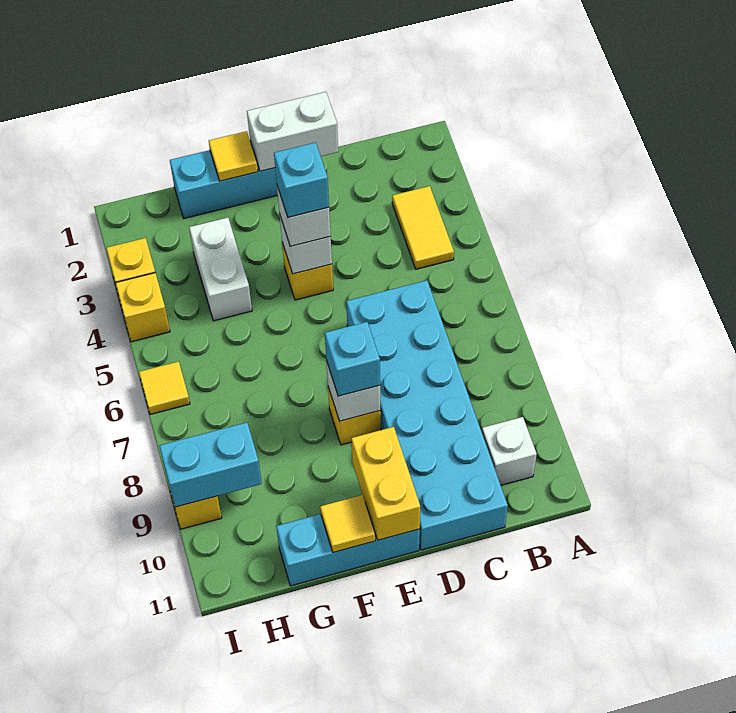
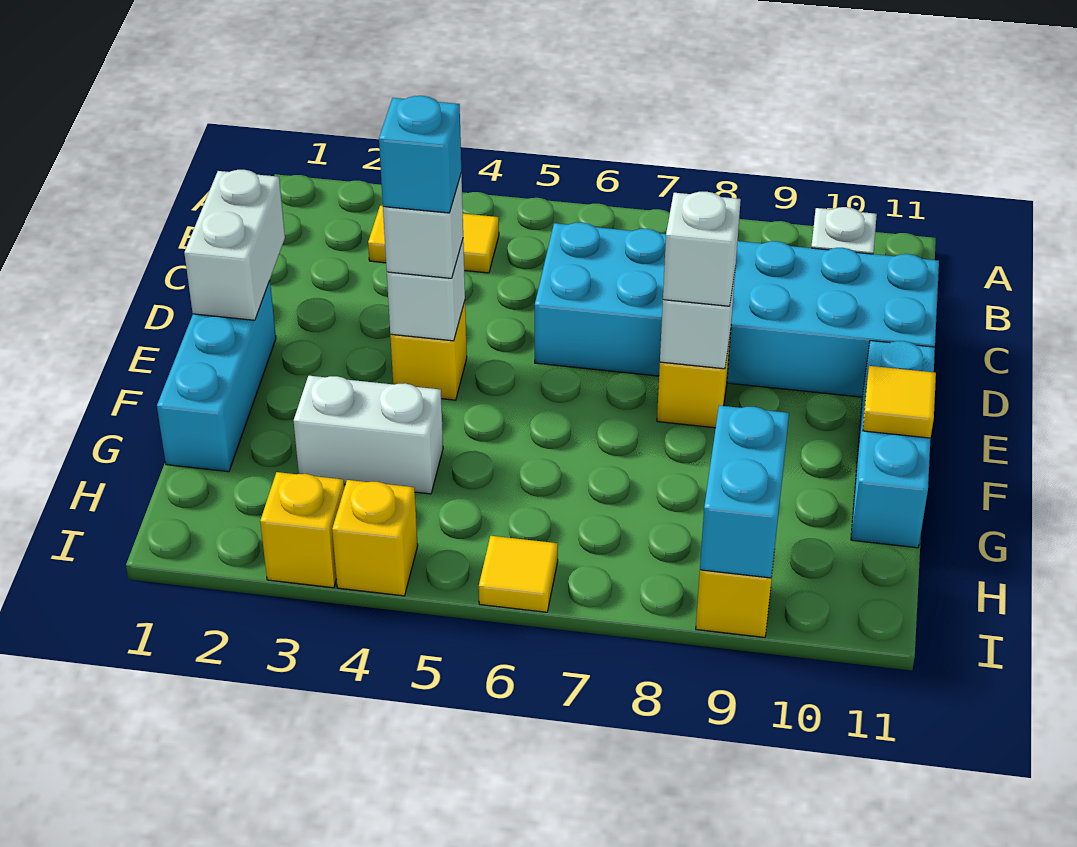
cyan brick E8 level 3 -> white brick E8 level 3
yellow brick E10:E11 level 2 -> none
yellow tile F1 level 2 -> none

